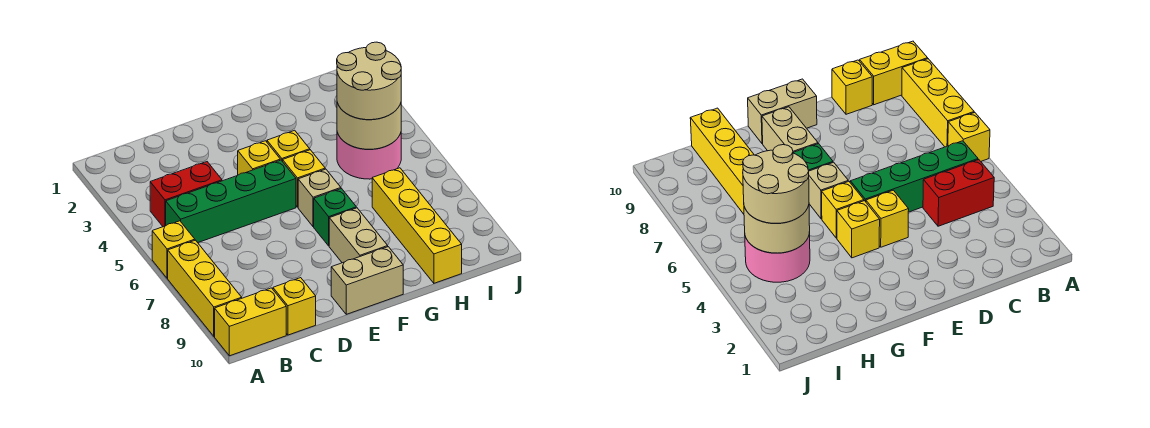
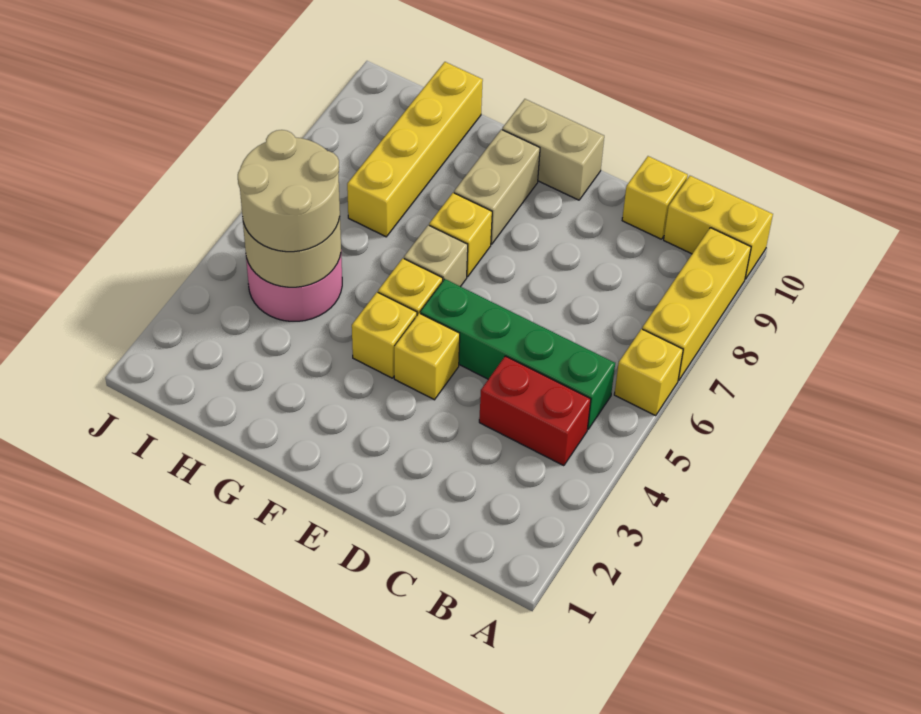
green brick F7 level 1 -> yellow brick F7 level 1

